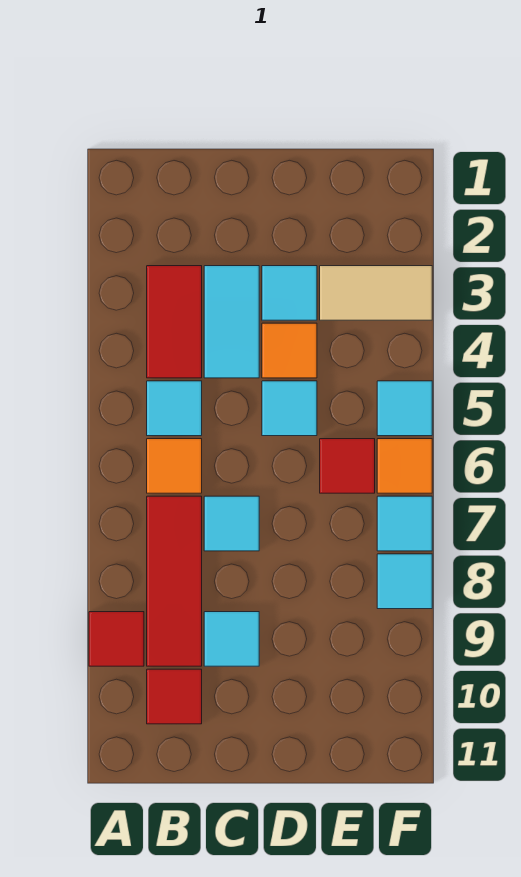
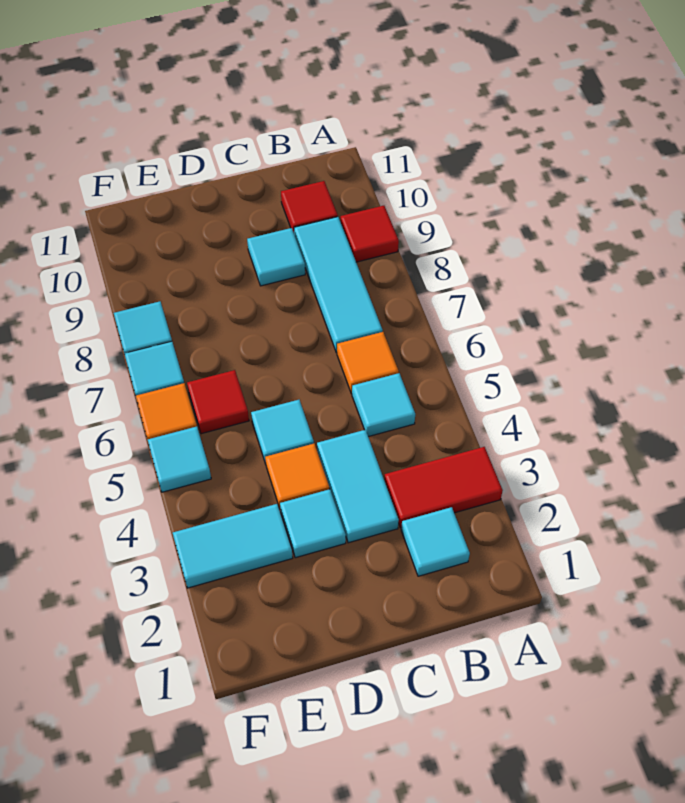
red tile B3:B4 level 1 -> red tile A3:B3 level 1
red tile B7:B9 level 1 -> cyan tile B7:B9 level 1
cyan tile C7 level 1 -> cyan tile B2 level 1
tan tile E3:F3 level 1 -> cyan tile E3:F3 level 1

